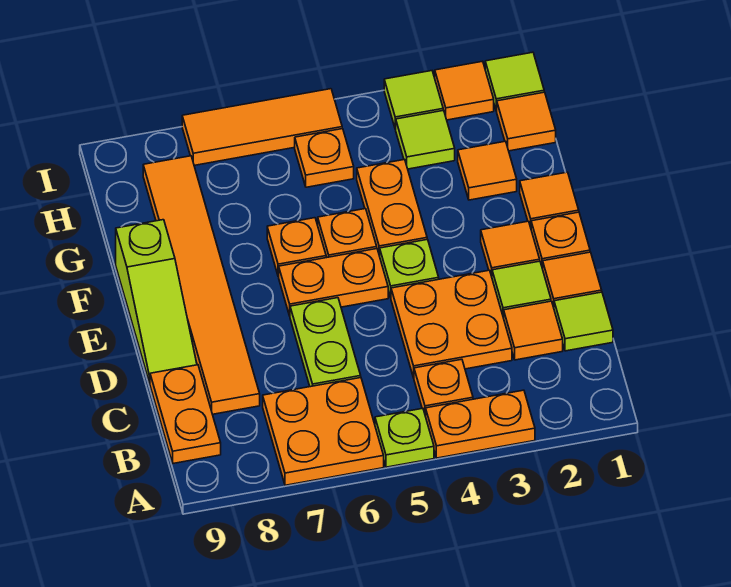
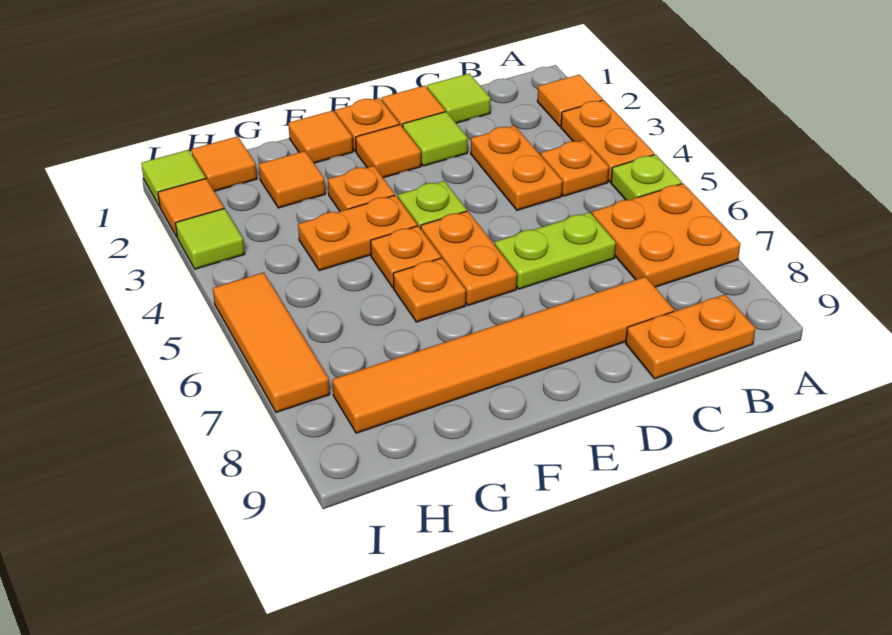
orange tile C2 level 1 -> orange tile A2 level 1
orange plate C3:D4 level 1 -> orange plate C3:C4 level 1
lime slope D9:F9 level 1 top F -> none
lime tile H3 level 1 -> none
orange plate H5 level 1 -> orange plate F3 level 1

